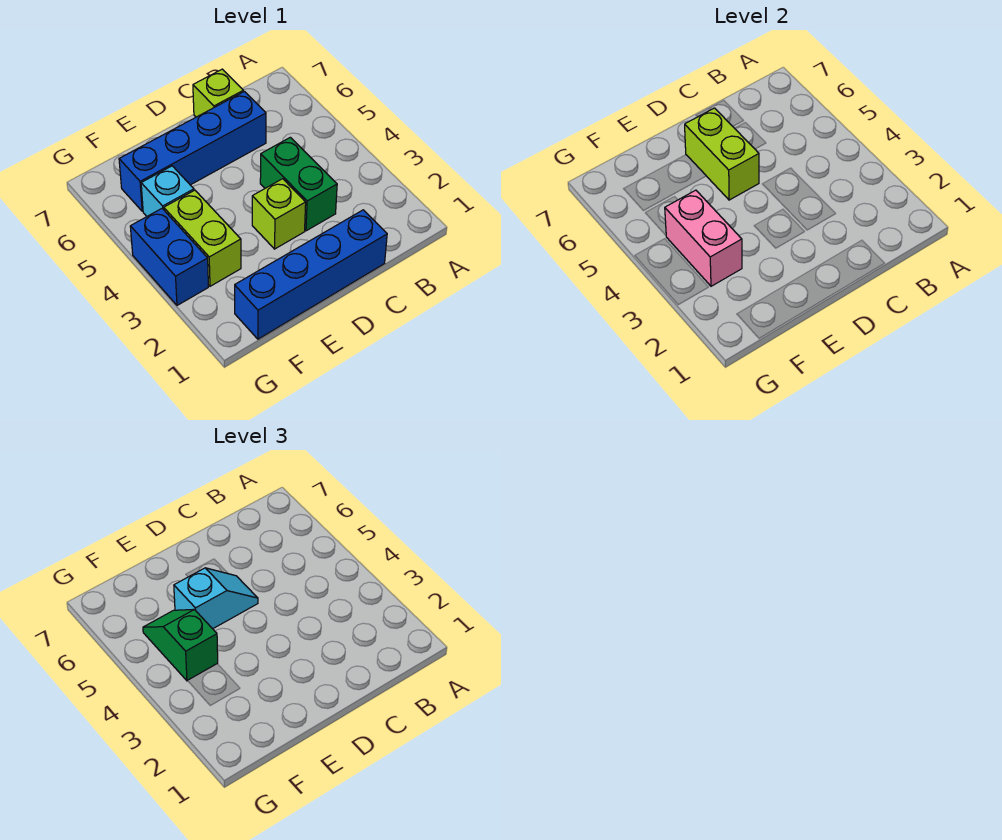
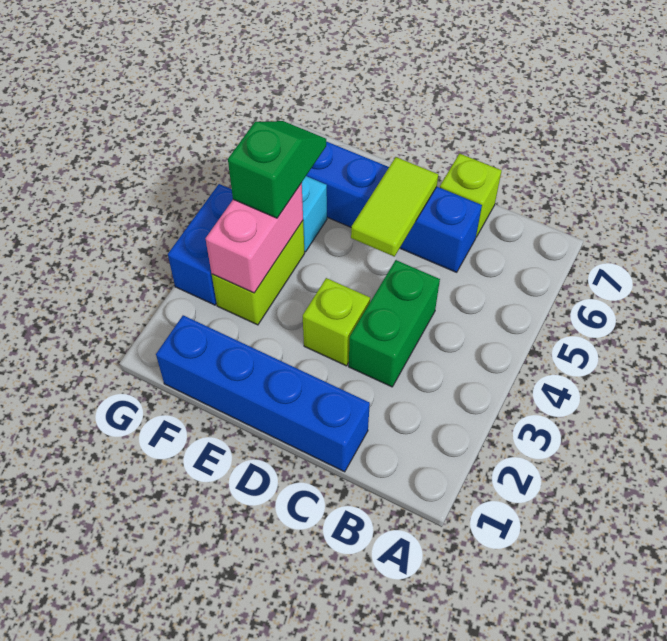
lime brick D5:D6 level 2 -> lime tile D5:D6 level 2
cyan slope D5:E5 level 3 top E -> none

